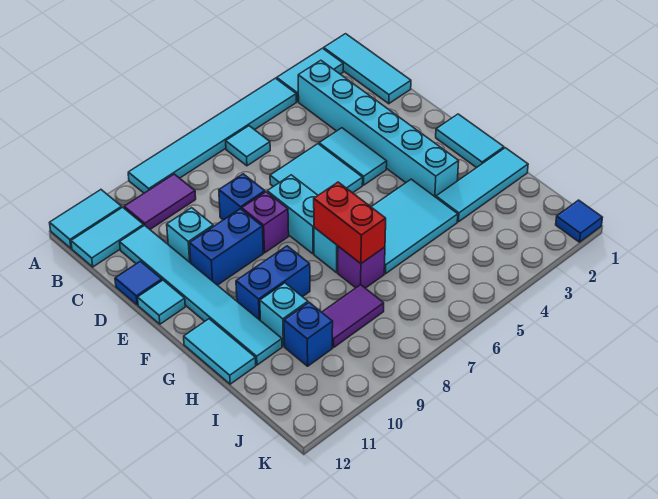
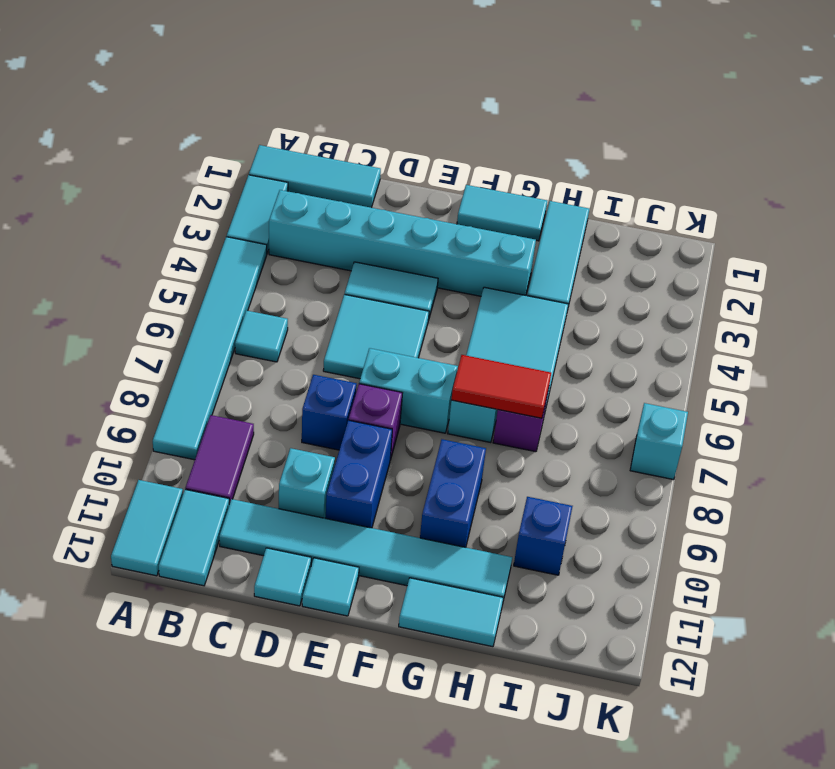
blue tile D12 level 1 -> cyan tile D12 level 1
red brick G7:H7 level 2 -> red tile G7:H7 level 2
cyan brick H10 level 1 -> cyan brick K7 level 1
purple tile I8:I9 level 1 -> none
blue tile K1 level 1 -> none

